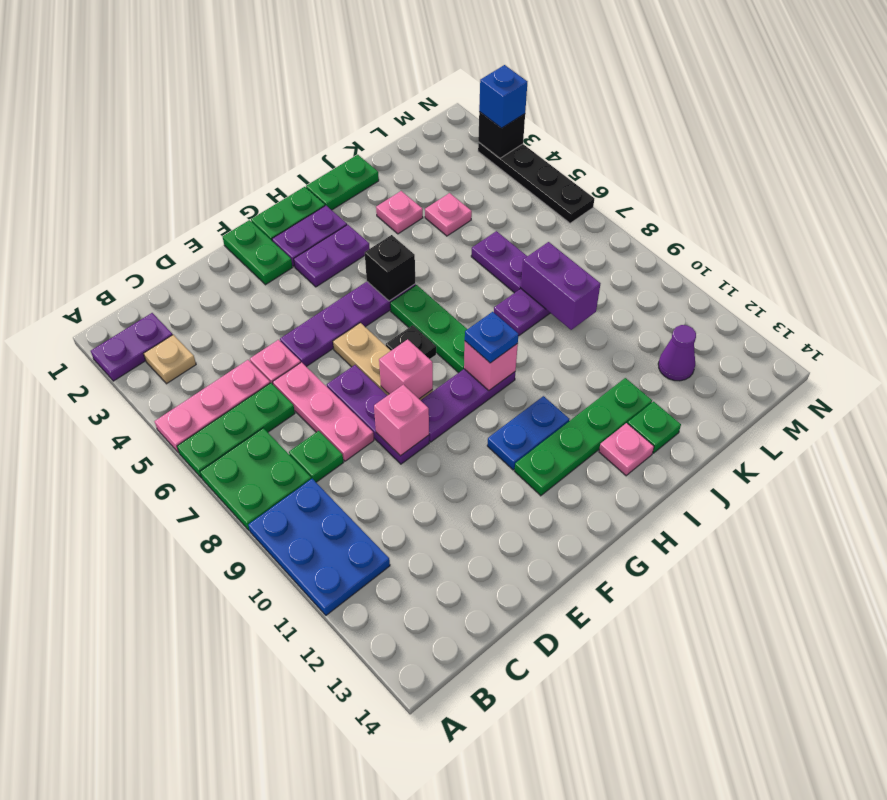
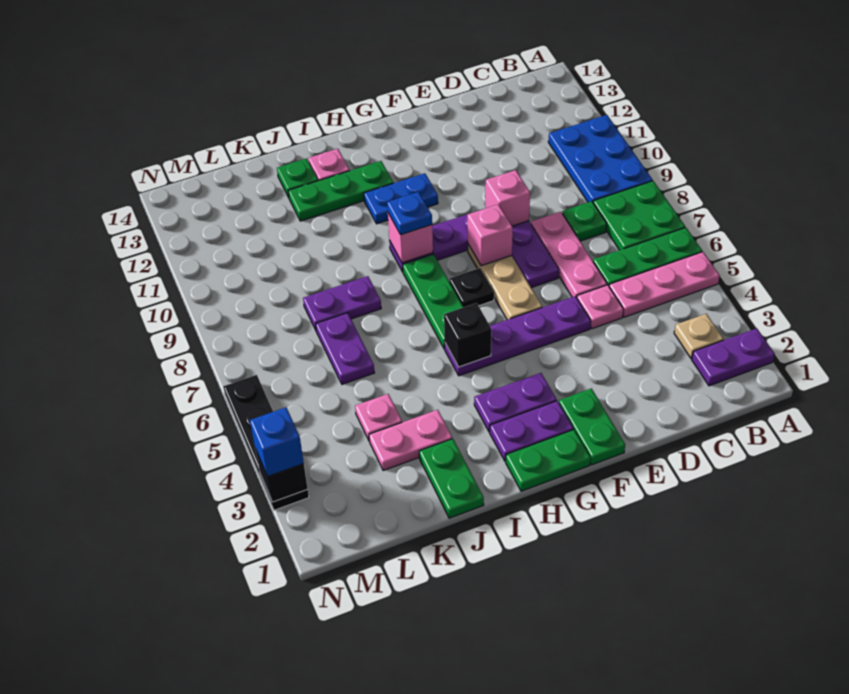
green plate G12:J12 level 1 -> green plate H12:J12 level 1
green plate I1:J1 level 1 -> green plate J1:J2 level 1
pink plate J3 level 1 -> pink plate J3:K3 level 1
purple brick K8:K9 level 2 -> none
purple cone L12 level 1 -> none

